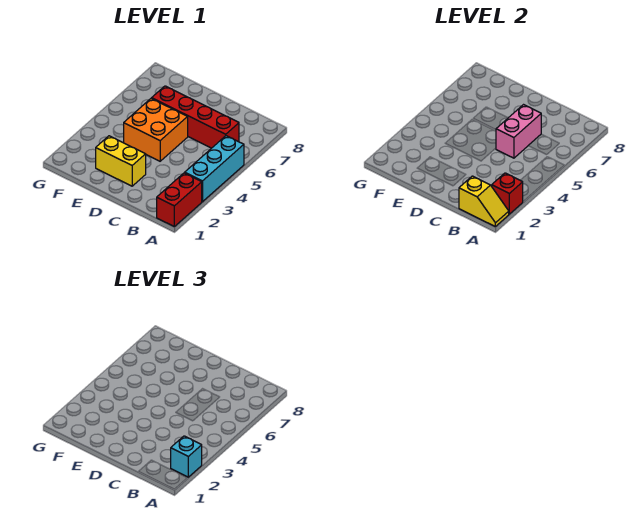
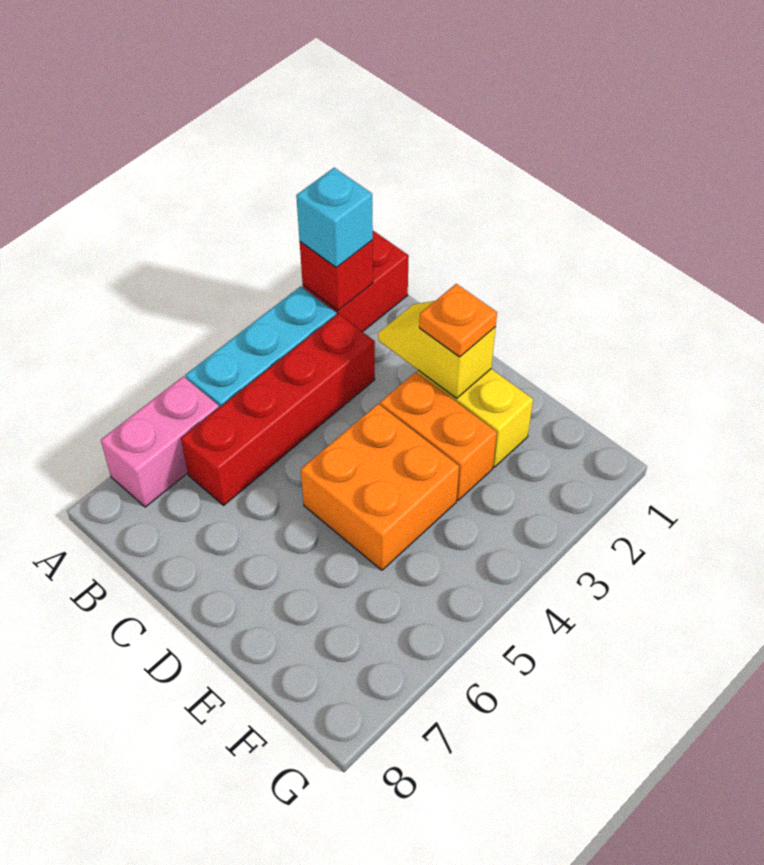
yellow slope A1:B1 level 2 top B -> yellow slope C2:D2 level 2 top D
red brick B6:E6 level 1 -> red brick B3:B6 level 1
pink brick C5:C6 level 2 -> pink brick A6:A7 level 1
none -> orange plate D2 level 3
none -> orange brick D3:E3 level 1

